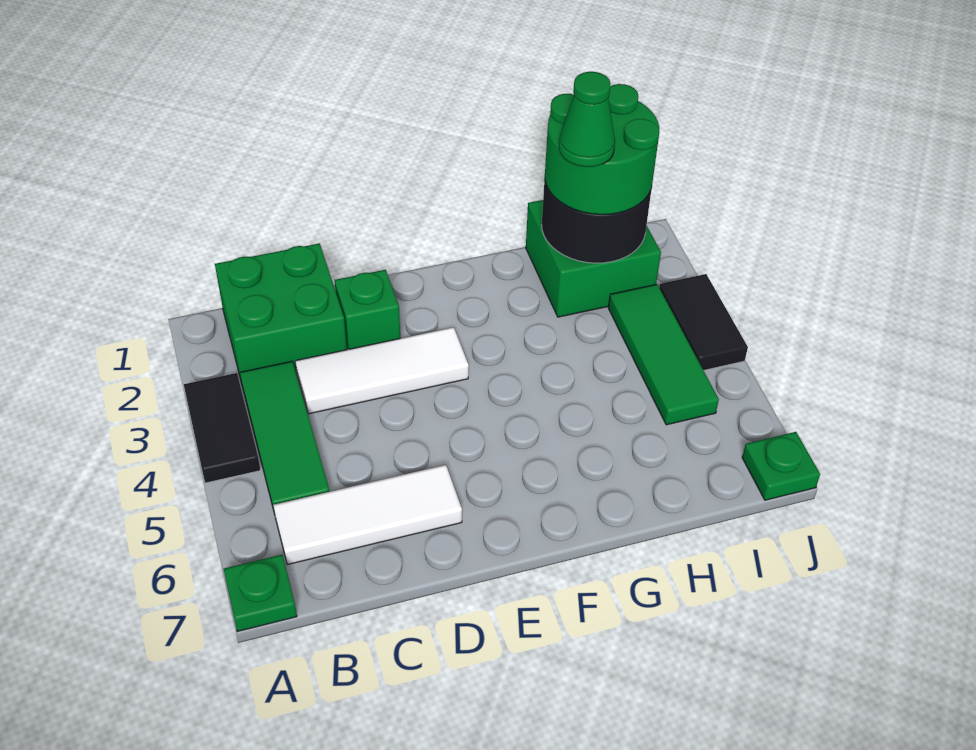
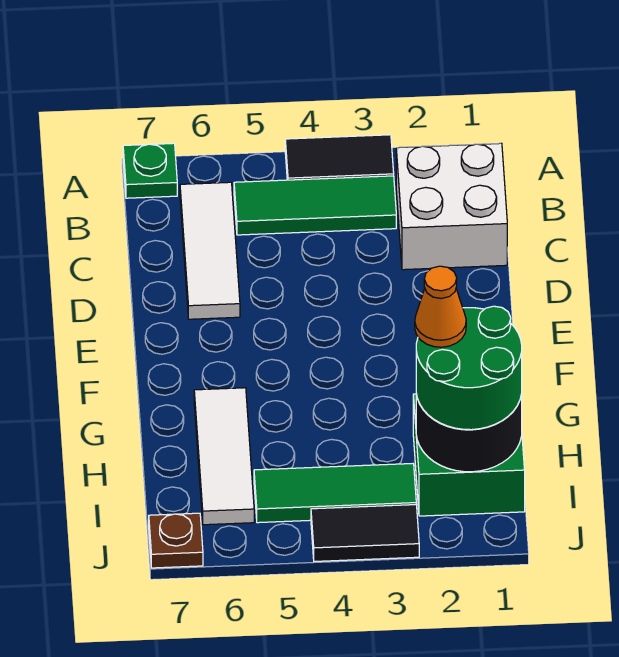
green brick B1:C2 level 1 -> white brick B1:C2 level 1
white tile C3:E3 level 1 -> white tile G6:I6 level 1
green brick D2 level 1 -> none
green cone H2 level 4 -> orange cone H2 level 4
green plate J7 level 1 -> brown plate J7 level 1

